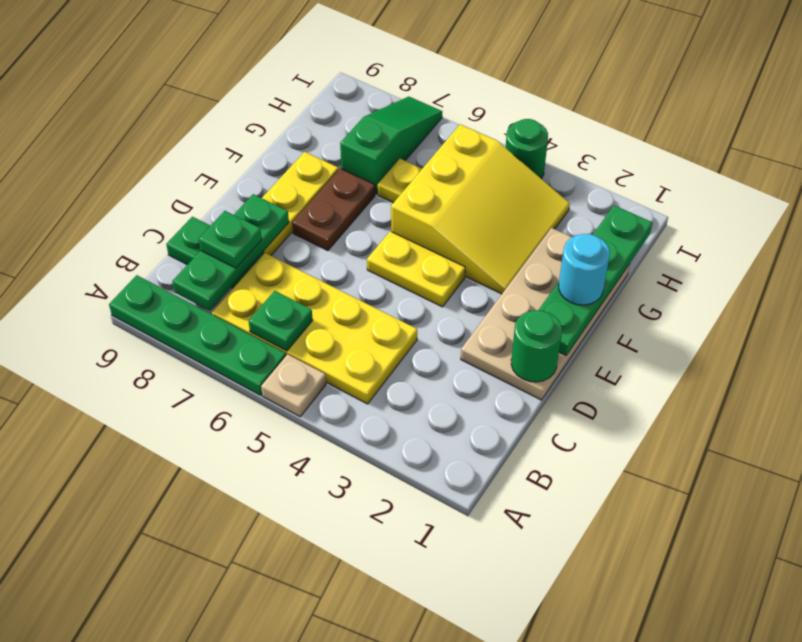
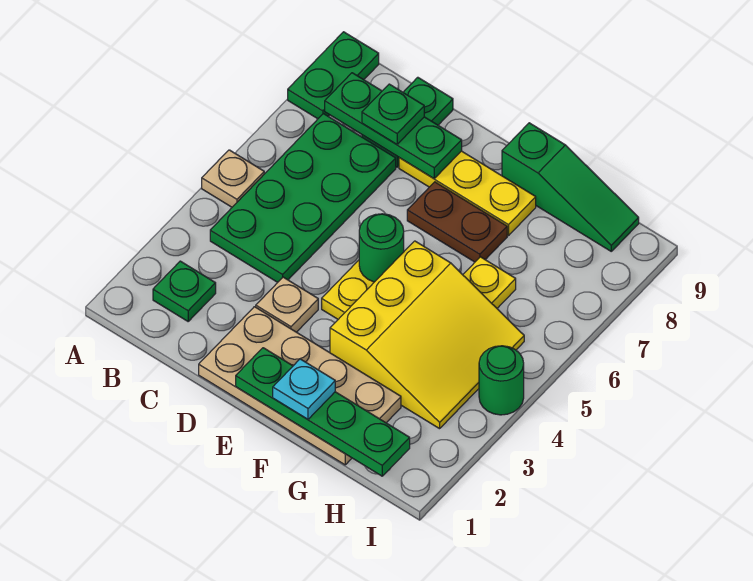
green plate A6:A9 level 1 -> green plate A8:A9 level 1
yellow plate B4:C7 level 1 -> green plate B4:C7 level 1
green plate B6 level 2 -> green plate B2 level 1
green round brick D1 level 2 -> green round brick E5 level 2
none -> tan plate D3 level 1
cyan round brick F1 level 3 -> cyan plate F1 level 3
yellow slope F3:H5 level 1 top 5 -> yellow slope F3:H5 level 1 top F
green slope G7:I7 level 1 top G -> green slope F9:H9 level 1 top F

